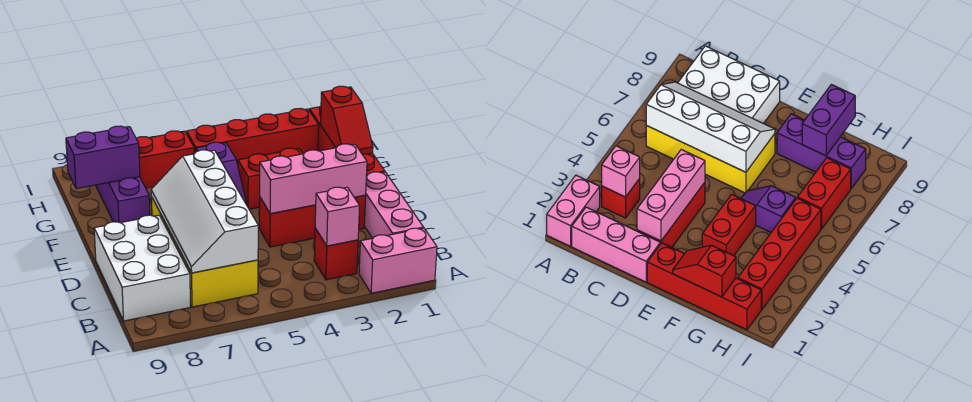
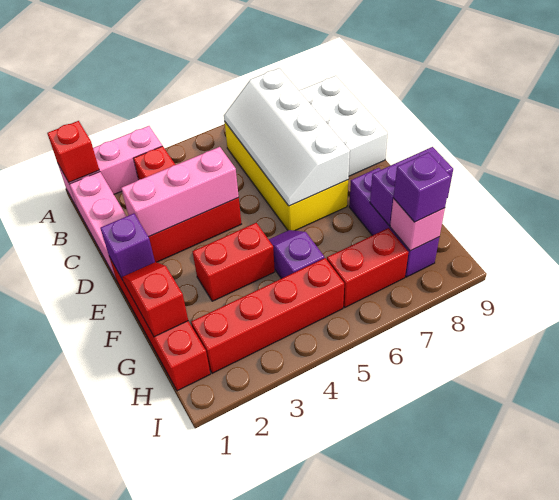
pink brick A1:A2 level 1 -> pink brick A1:A3 level 1
none -> red brick A1 level 2
pink brick B3 level 2 -> pink brick H8 level 2
white slope B6:E7 level 2 top 6 -> white slope B6:E7 level 2 top 7
none -> purple brick E1 level 2
none -> purple brick H8 level 3

